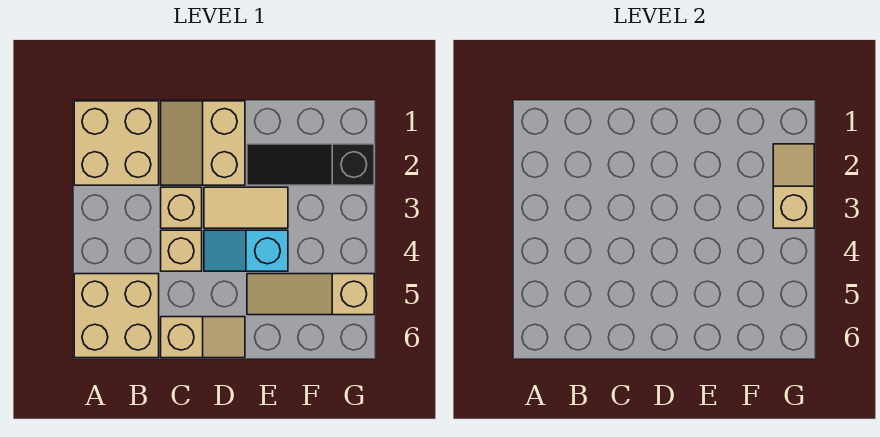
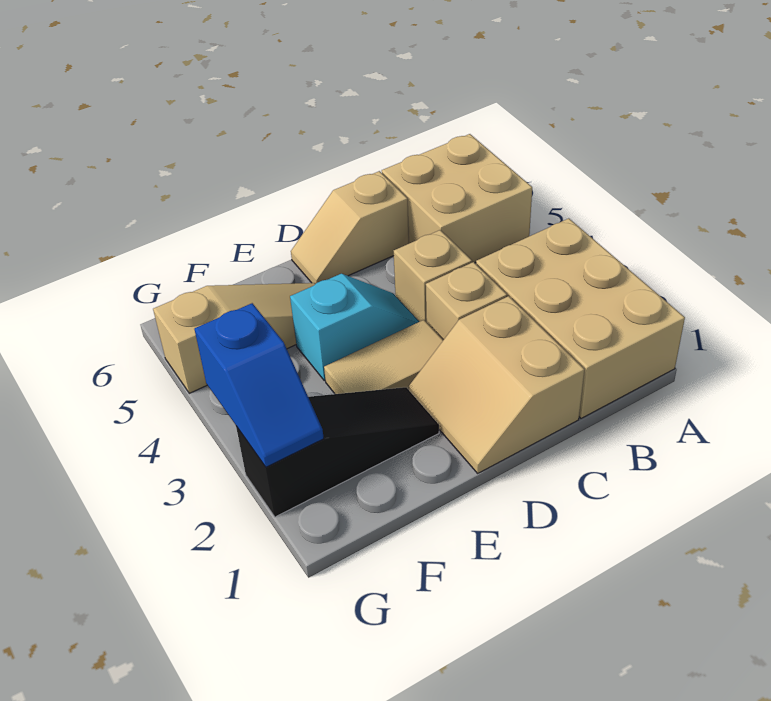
tan brick A1:B2 level 1 -> tan brick A1:B3 level 1
tan slope C1:D2 level 1 top D -> tan slope C1:D2 level 1 top C
tan slope G2:G3 level 2 top 3 -> blue slope G2:G3 level 2 top 3

